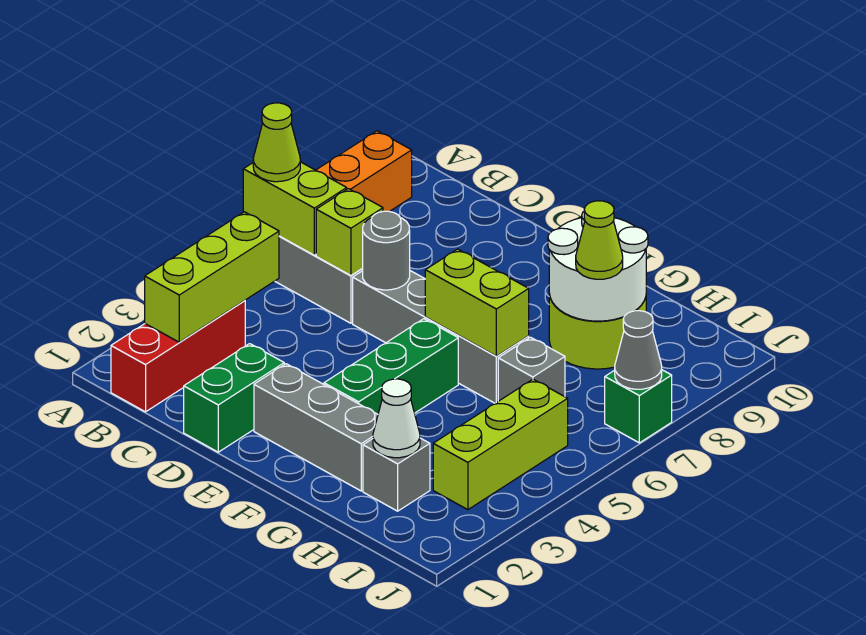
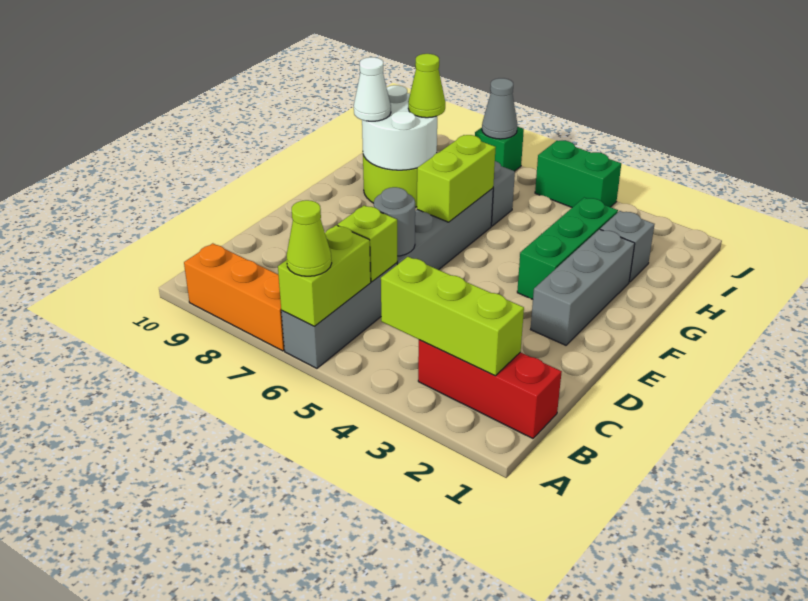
green brick D1:D2 level 1 -> green brick J4:J5 level 1
green brick F3:F5 level 1 -> green brick F3:H3 level 1
white cone H2 level 2 -> white cone G9 level 3
lime brick I3:I5 level 1 -> none

